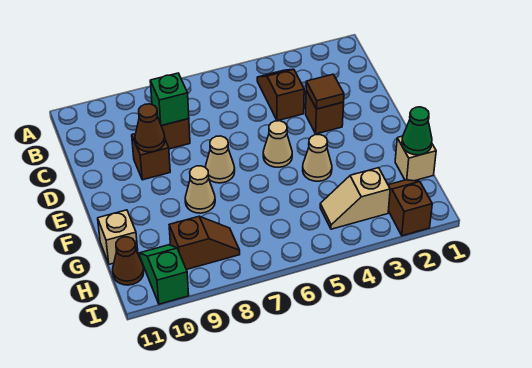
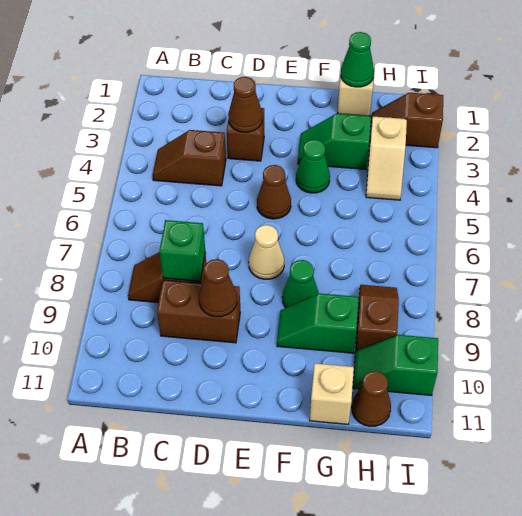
brown tile D3 level 2 -> brown cone D3 level 2
brown brick D9 level 1 -> brown brick C9:D9 level 1
tan cone E5 level 1 -> brown cone E5 level 1
none -> green slope F3:G3 level 1 top G
tan cone F4 level 1 -> green cone F4 level 1
tan cone F8 level 1 -> green cone F8 level 1
none -> green slope F9:G9 level 1 top G

